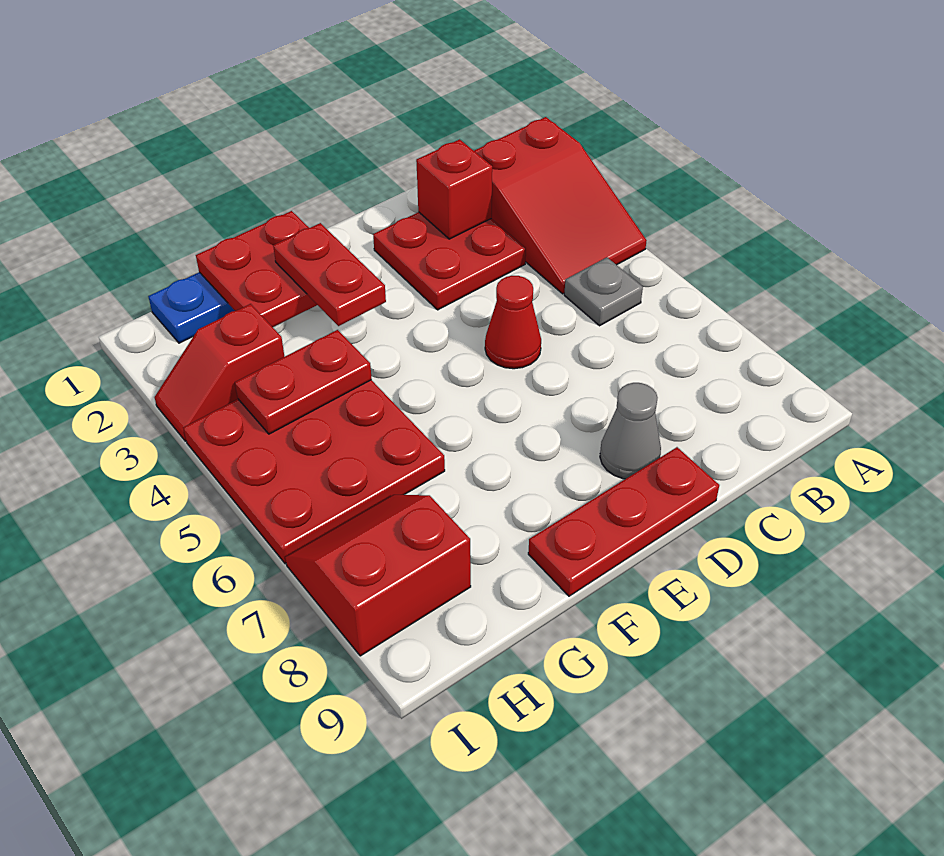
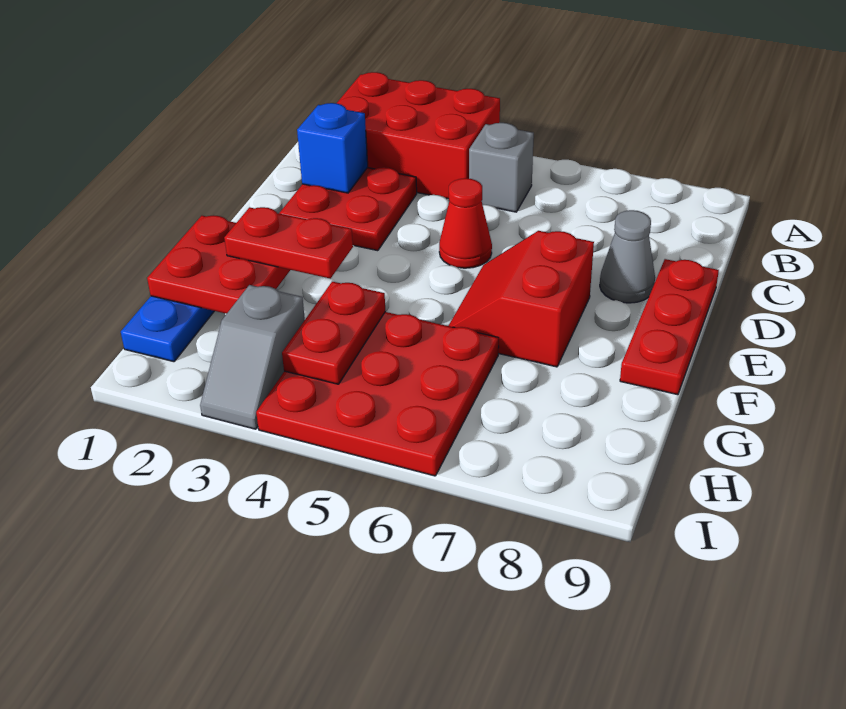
red slope A2:B4 level 1 top 2 -> red brick A2:B4 level 1
grey plate B5 level 1 -> grey brick B5 level 1
red brick C2 level 2 -> blue brick C2 level 2
red slope H3:I3 level 1 top H -> grey slope H3:I3 level 1 top H
red slope H7:I8 level 1 top 8 -> red slope E6:F7 level 1 top 7

